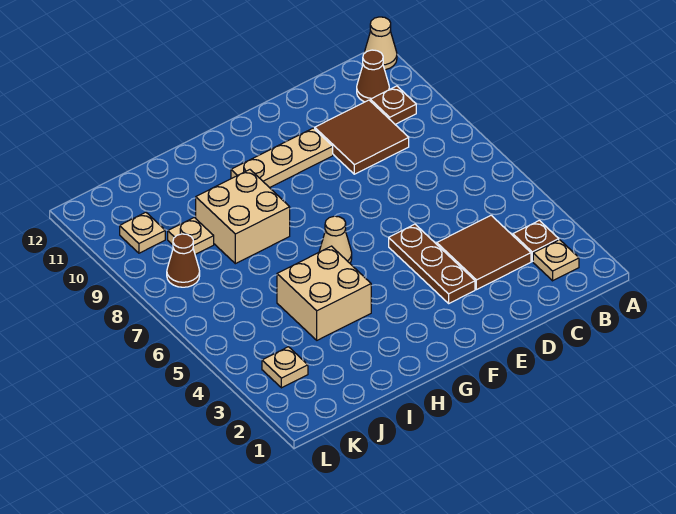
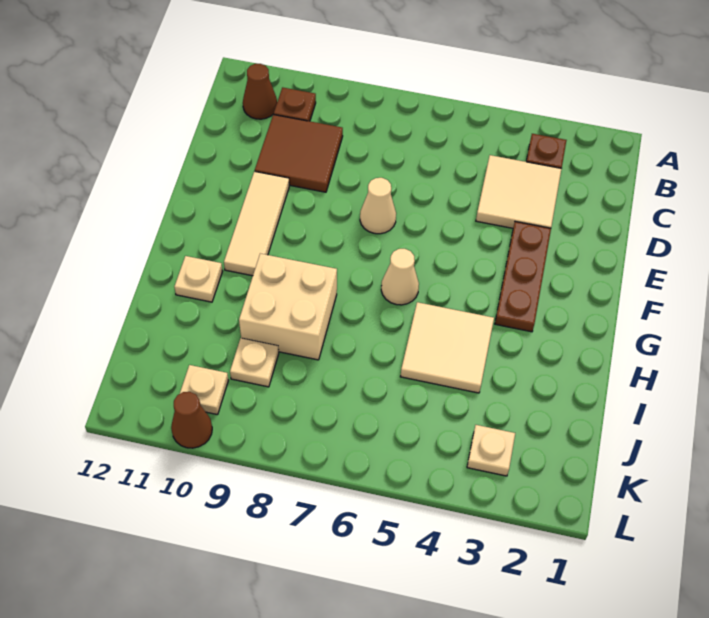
tan cone A12 level 1 -> tan cone E7 level 1
tan plate B2 level 1 -> tan plate H11 level 1
brown tile C3:D4 level 1 -> tan tile C3:D4 level 1
brown plate E3:E5 level 1 -> brown plate E3:G3 level 1
tan plate E10:G10 level 1 -> tan tile E10:G10 level 1
tan brick H4:I5 level 1 -> tan tile H4:I5 level 1
brown cone K8 level 1 -> brown cone L10 level 1

